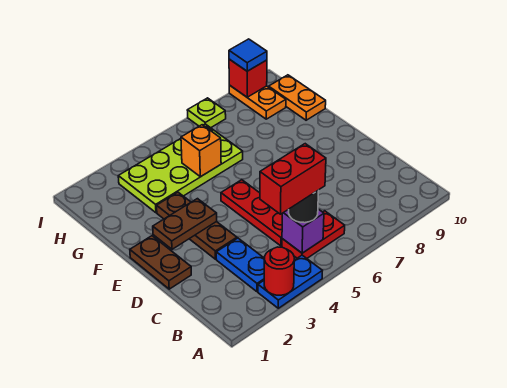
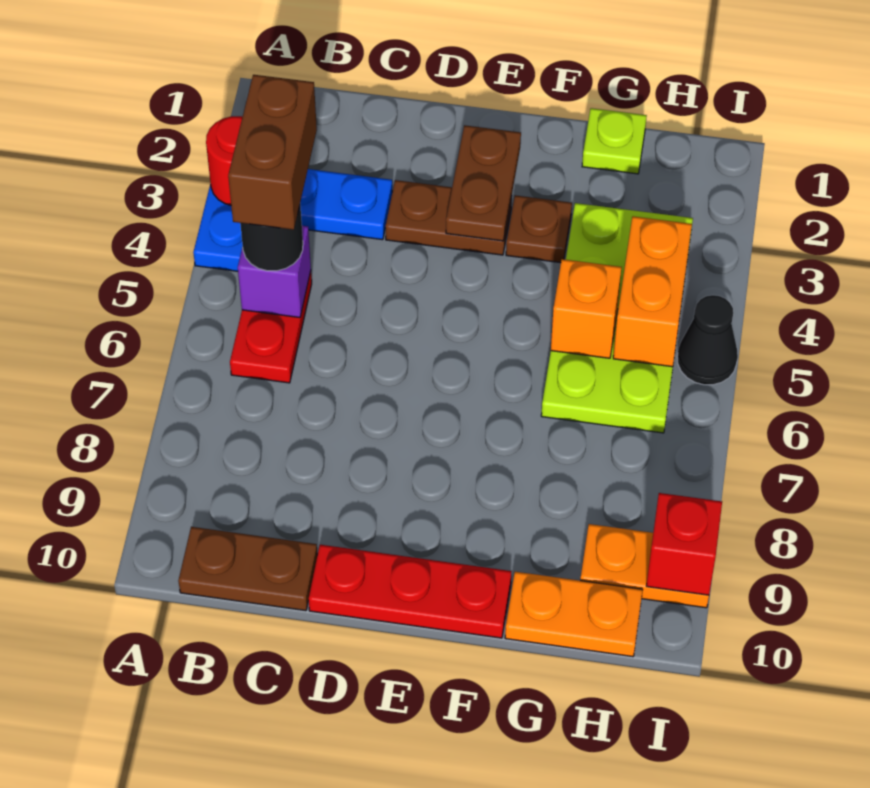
red brick B4:B5 level 4 -> brown brick B4:B5 level 4
red plate C5:E5 level 1 -> red plate D10:F10 level 1
brown plate D1:E1 level 1 -> brown plate B10:C10 level 1
none -> orange brick H4:H5 level 2
none -> black cone I5 level 1
lime plate I7 level 1 -> lime plate G1 level 1
blue tile I9 level 3 -> none

